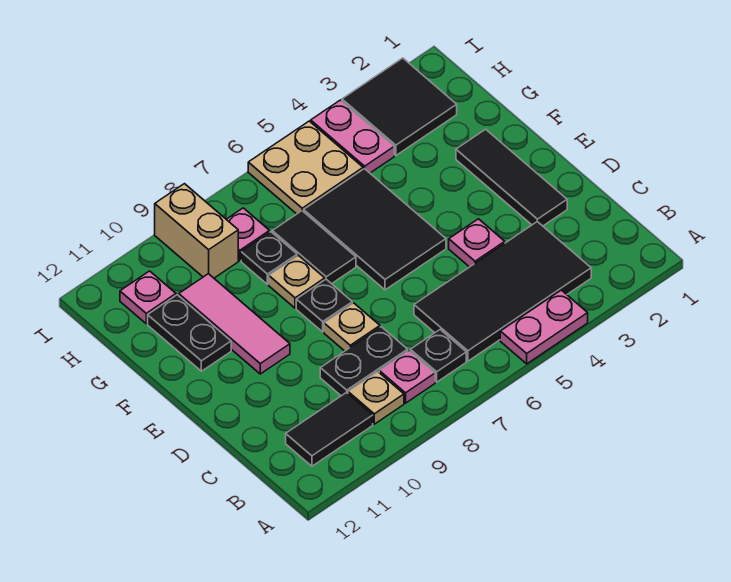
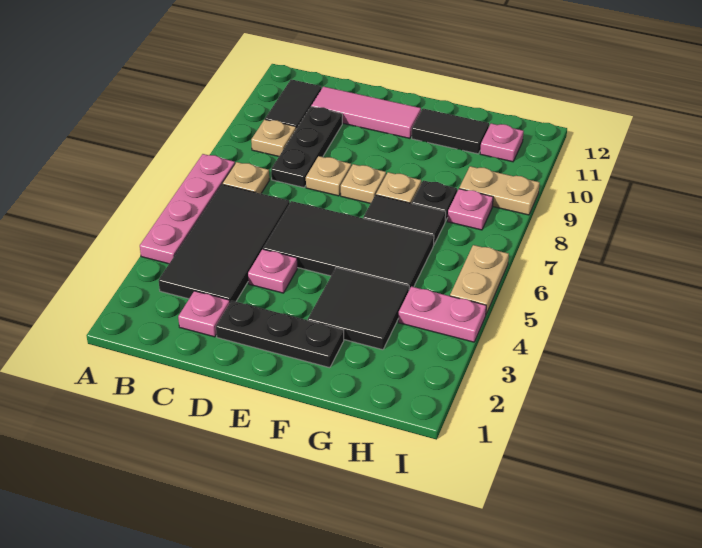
pink plate A4:A5 level 1 -> pink plate A4:A7 level 1
black plate B7 level 1 -> tan plate B7 level 1
pink plate B8 level 1 -> pink plate C2 level 1
black plate C8:C9 level 1 -> black plate C8:C10 level 1
black tile D2:F2 level 1 -> black plate D2:F2 level 1
black tile E5:G6 level 1 -> black tile D5:G6 level 1
black plate E8 level 1 -> tan plate E8 level 1
pink tile E10:G10 level 1 -> pink tile C11:E11 level 1
black plate F11:G11 level 1 -> black tile F11:G11 level 1
black tile H2:I3 level 1 -> black tile F3:G4 level 1
tan plate H5:I6 level 1 -> tan plate I5:I6 level 1
tan brick H9:I9 level 1 -> tan plate H9:I9 level 1

